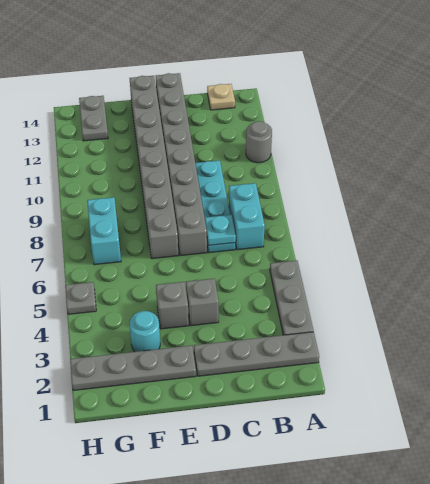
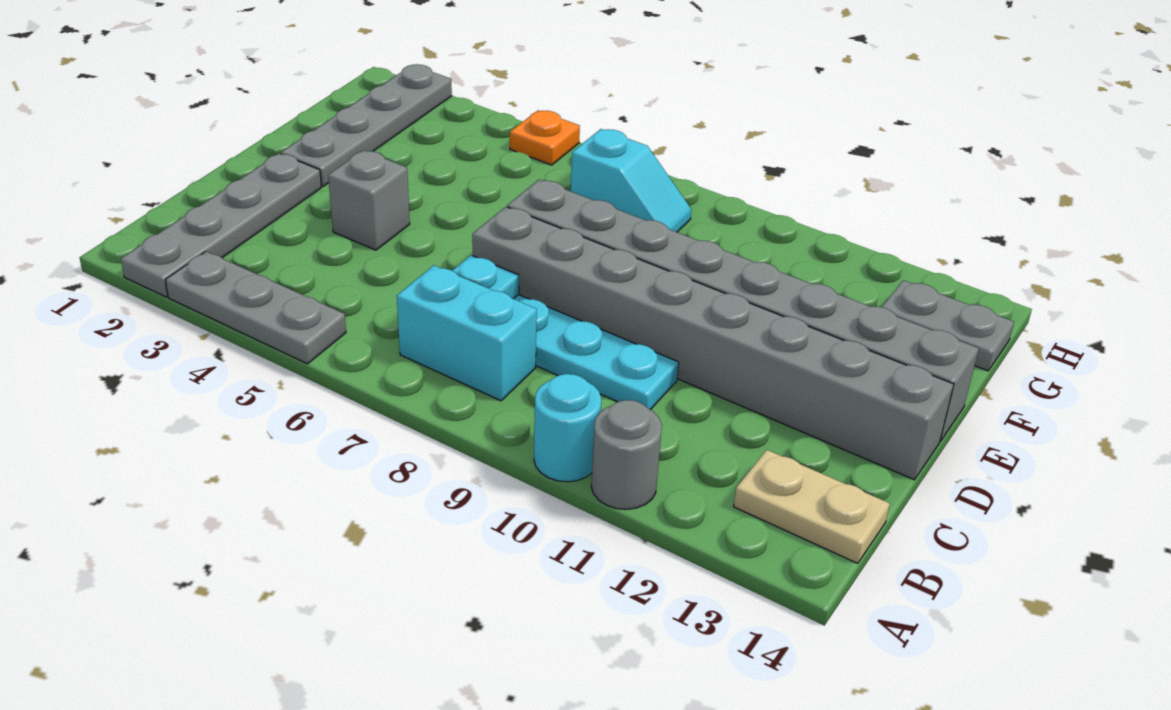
tan plate B14 level 1 -> tan plate B13:B14 level 1
grey brick E4 level 1 -> none
cyan round brick F3 level 1 -> cyan round brick A10 level 1
cyan brick G7:G8 level 1 -> cyan slope G7:G8 level 1 top 7
grey plate H5 level 1 -> orange plate H5 level 1

